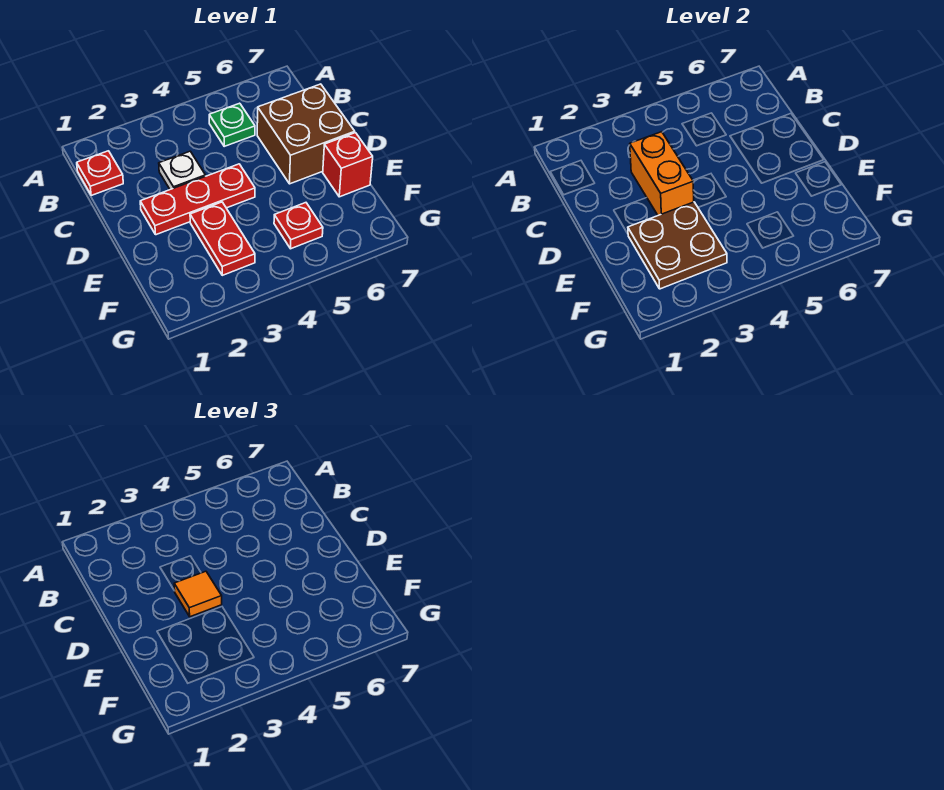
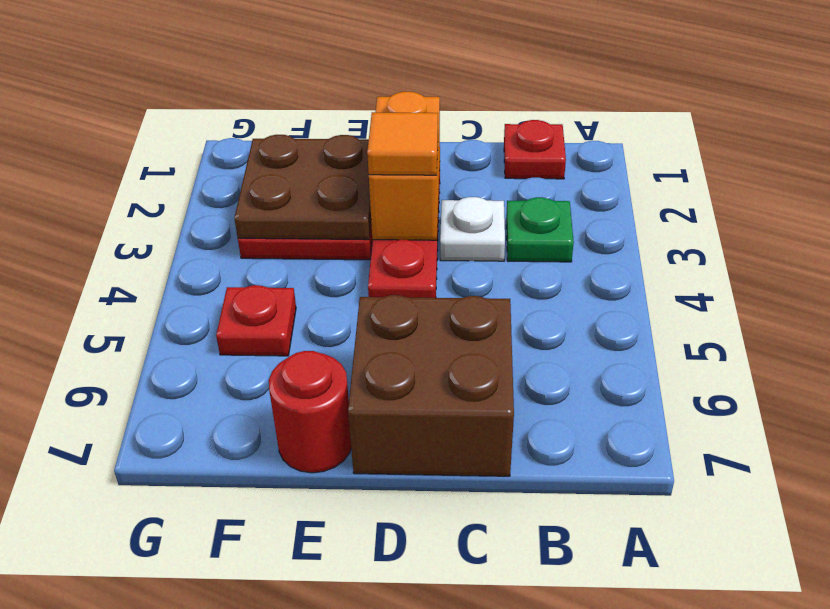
green plate B5 level 1 -> green plate B3 level 1
orange brick C3:D3 level 2 -> orange brick D2:D3 level 2
red brick E7 level 1 -> red round brick E7 level 1

